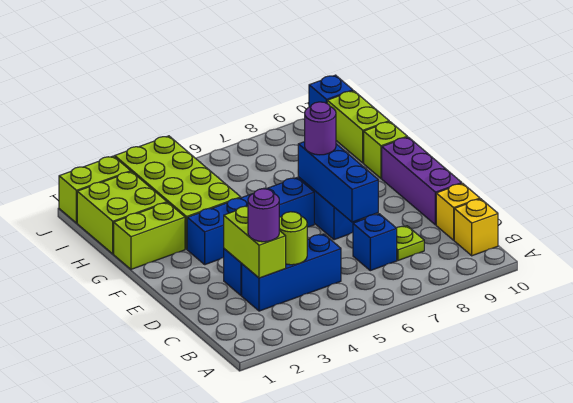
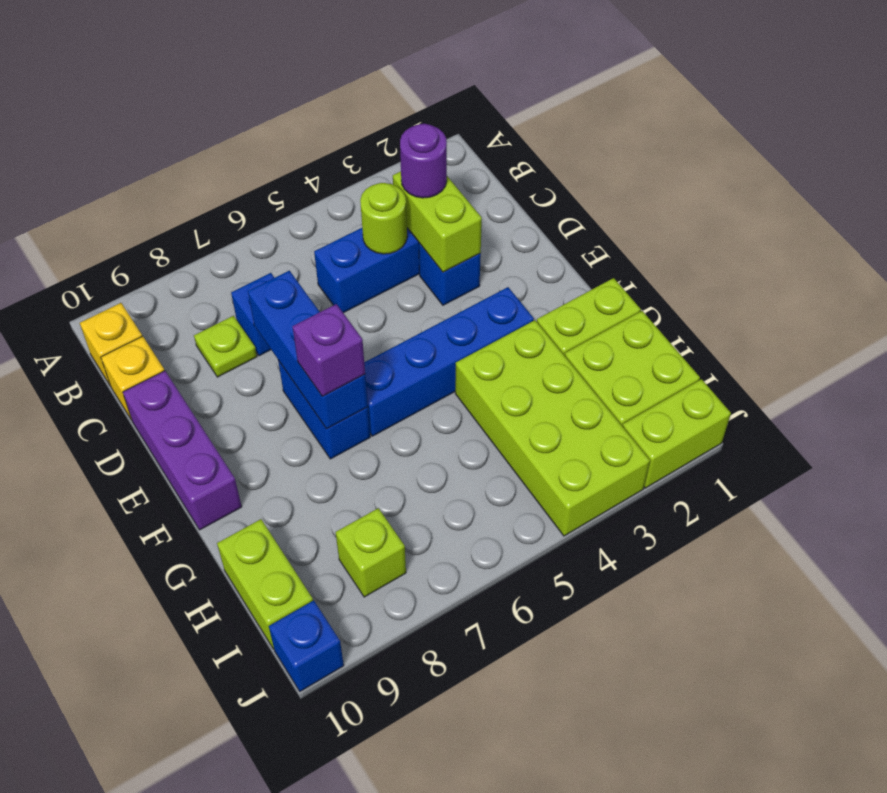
purple round brick F7 level 3 -> purple brick F7 level 3
lime brick G10 level 1 -> lime brick I8 level 1

